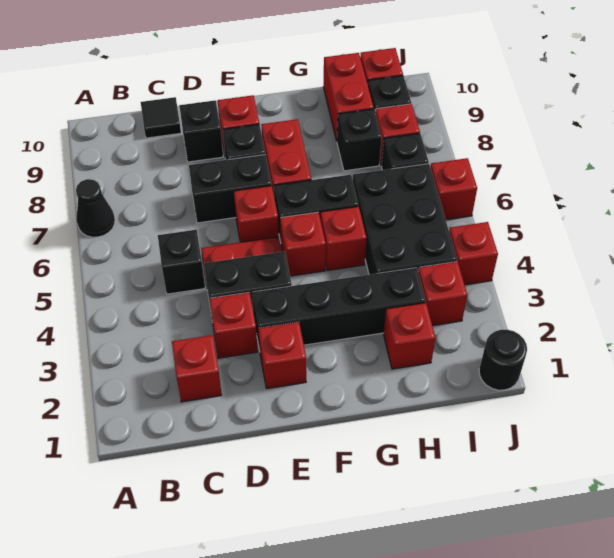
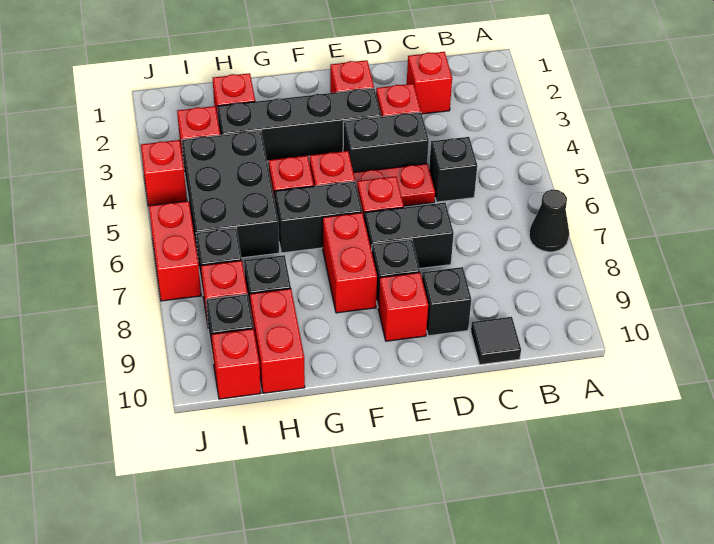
black round brick J1 level 1 -> none
red brick J6 level 1 -> red brick J6:J7 level 1

